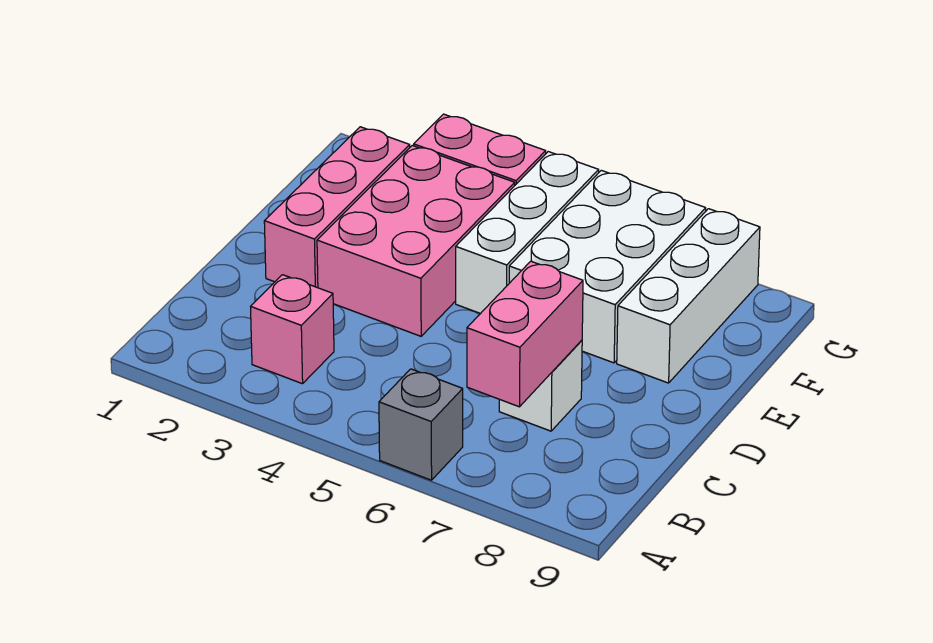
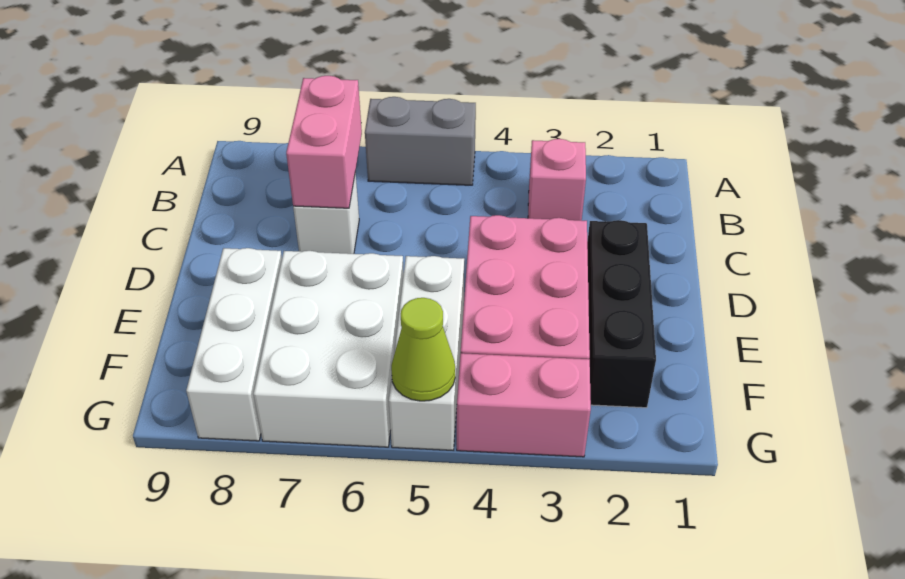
grey brick A6 level 1 -> grey brick A5:A6 level 1
pink brick D2:F2 level 1 -> black brick D2:F2 level 1
none -> lime cone G5 level 2

